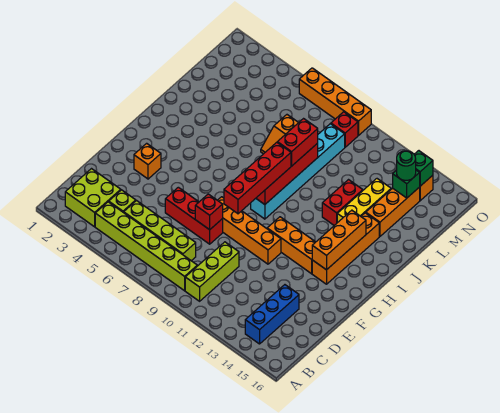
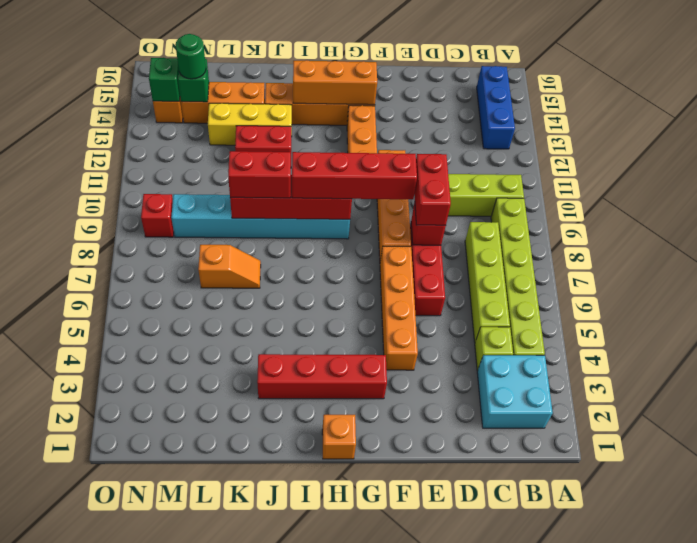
lime brick B2:C3 level 1 -> cyan brick B2:C3 level 1
blue brick B14:D14 level 1 -> blue brick B13:B15 level 1
none -> red brick E8:E9 level 3
orange brick F3 level 1 -> orange brick H1 level 1
none -> red brick G3:J3 level 1
orange brick O6:O9 level 1 -> orange brick F4:F7 level 1

